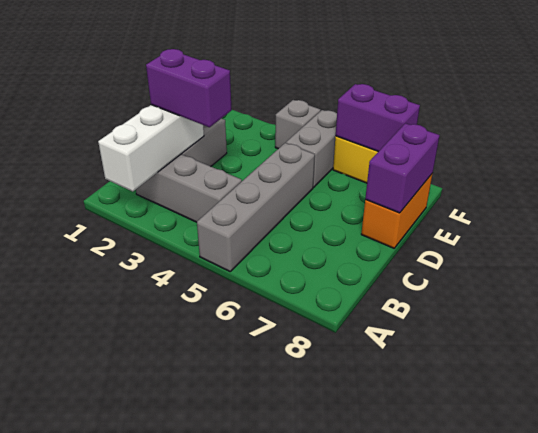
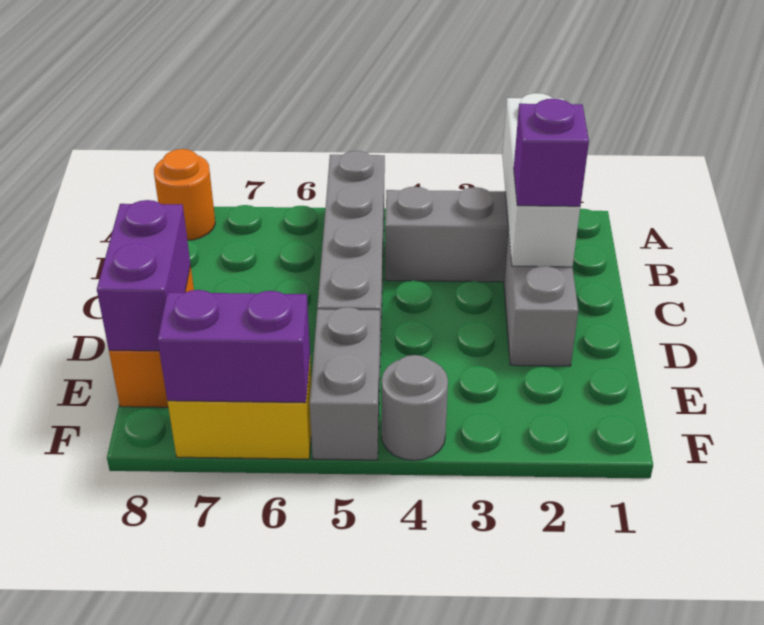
none -> orange round brick A8 level 1
purple brick C2:C3 level 3 -> purple brick C2 level 3
grey brick F4 level 1 -> grey round brick F4 level 1

